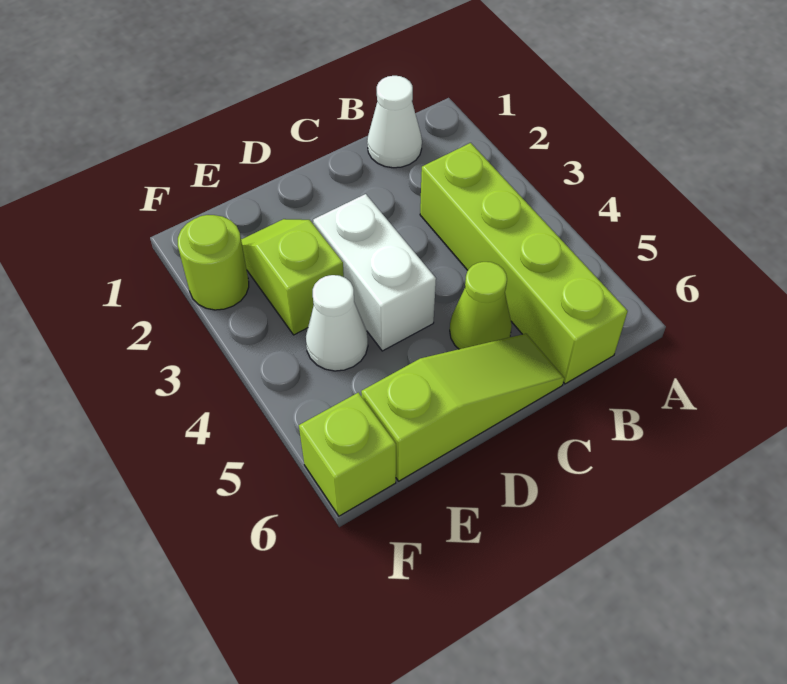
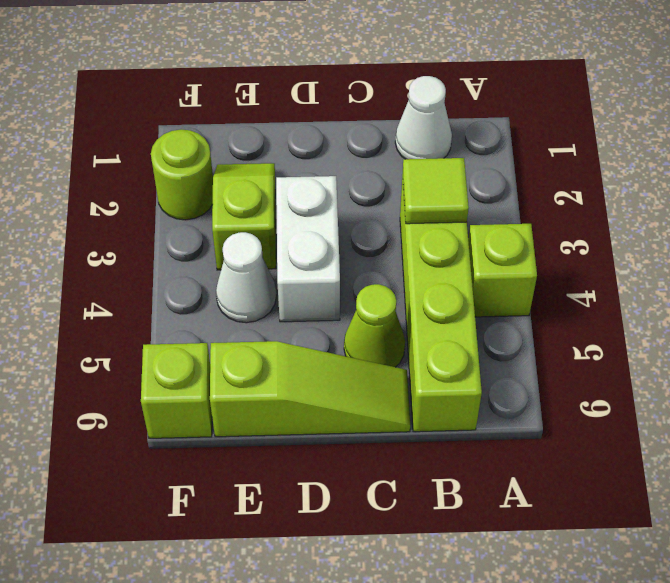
none -> lime brick A4 level 1
none -> lime tile B3 level 2

